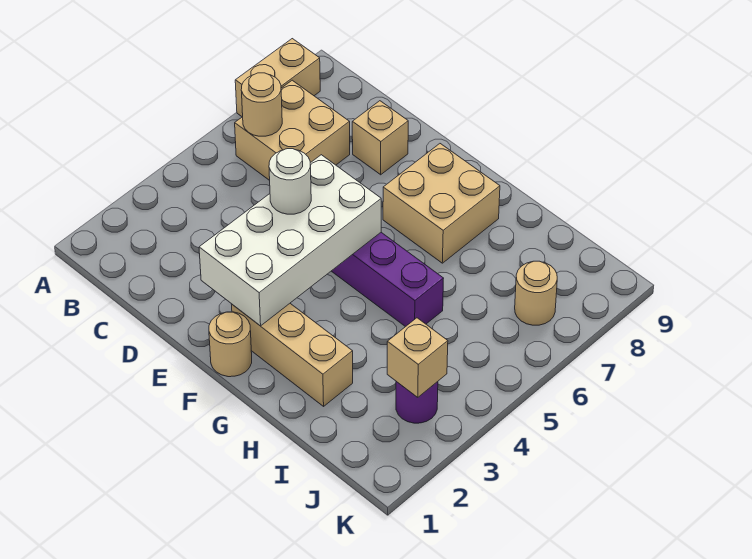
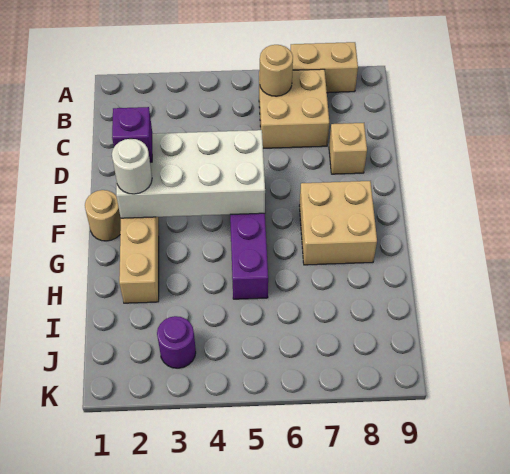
none -> purple brick E2 level 3
white round brick E4 level 3 -> white round brick F2 level 3
tan brick J3 level 2 -> none
tan round brick J7 level 1 -> none

